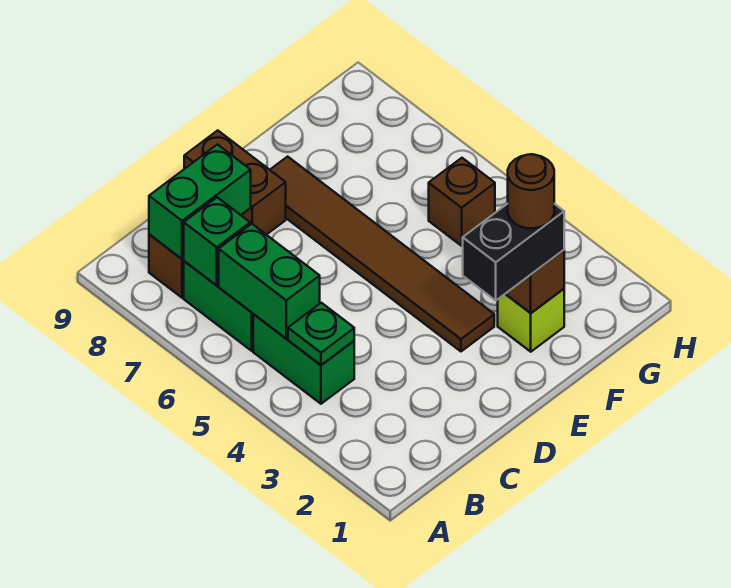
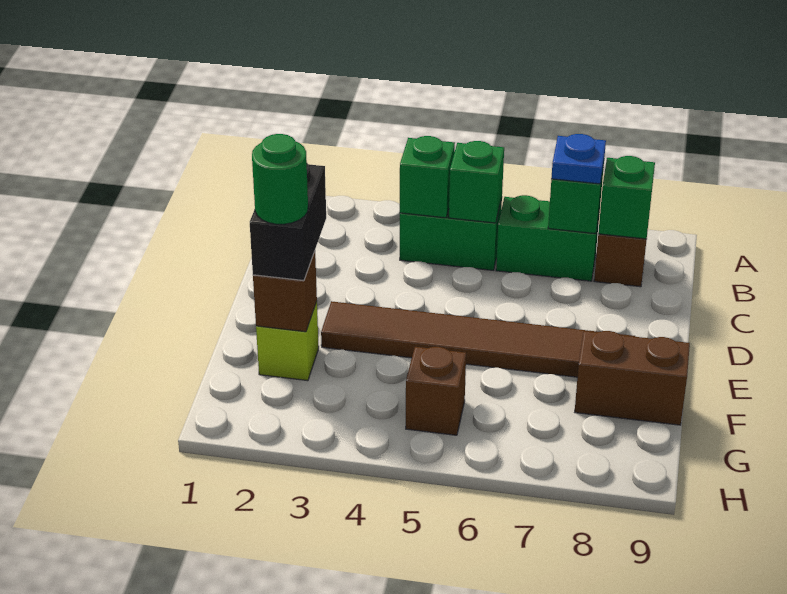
green plate B4 level 2 -> green brick B4 level 2
green brick B5:B6 level 2 -> green brick B5 level 2
none -> blue plate B7 level 3
green brick B8:C8 level 2 -> green brick B8 level 2
brown brick D8:D9 level 1 -> brown brick F8:F9 level 1
brown round brick F2 level 4 -> green round brick F2 level 4

